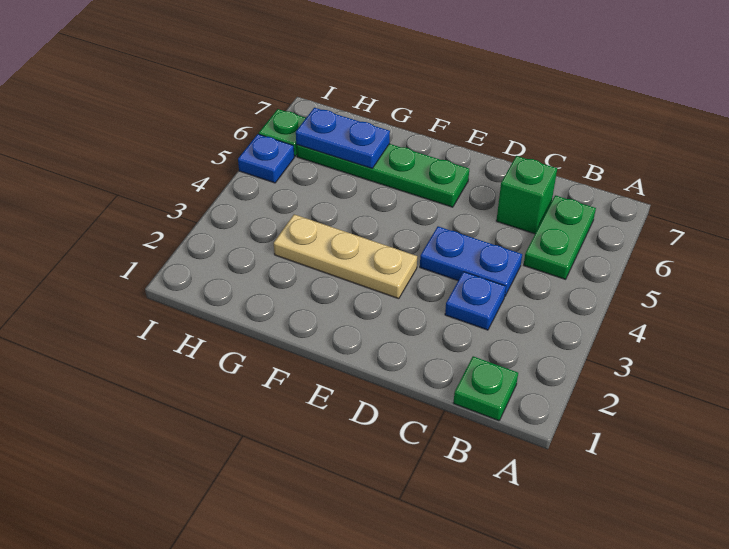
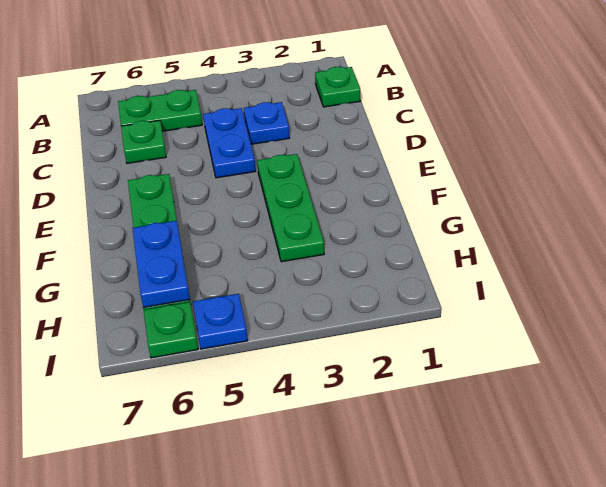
green brick C6 level 1 -> green plate C6 level 1
tan plate E3:G3 level 1 -> green plate E3:G3 level 1

